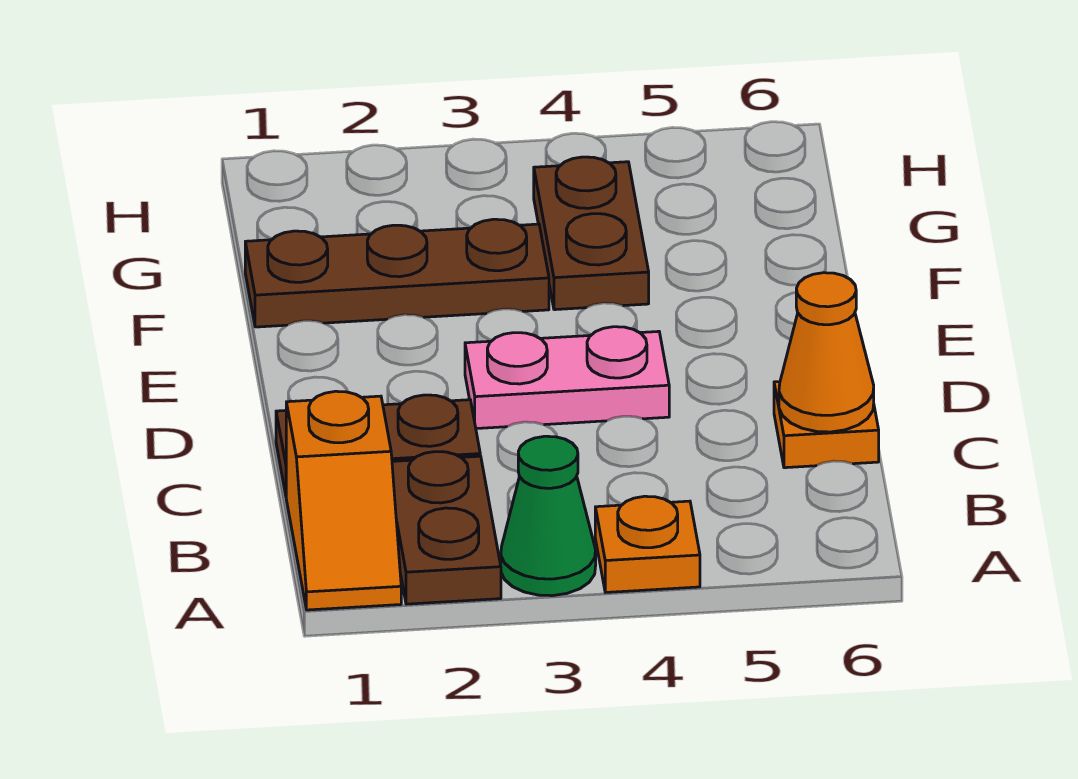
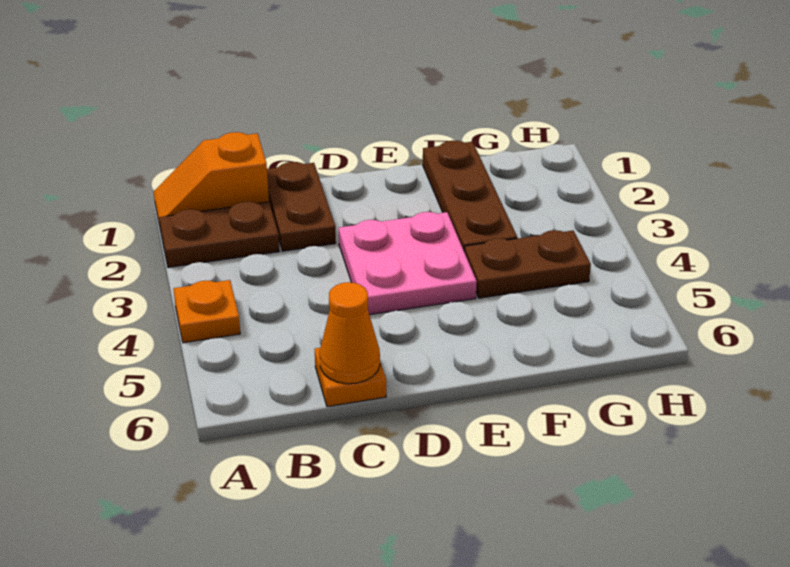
green cone A3 level 1 -> none
pink plate D3:D4 level 1 -> pink plate D3:E4 level 1

